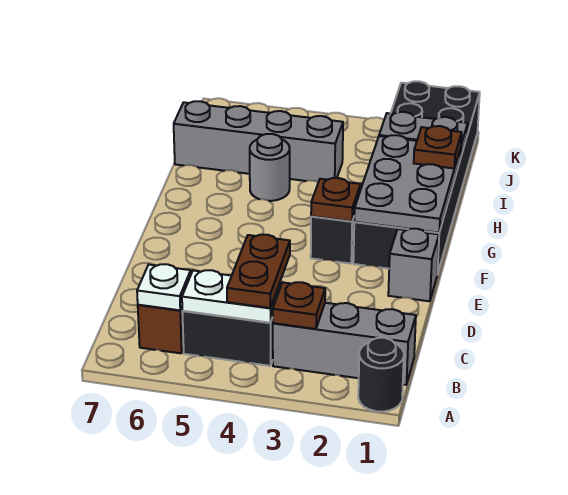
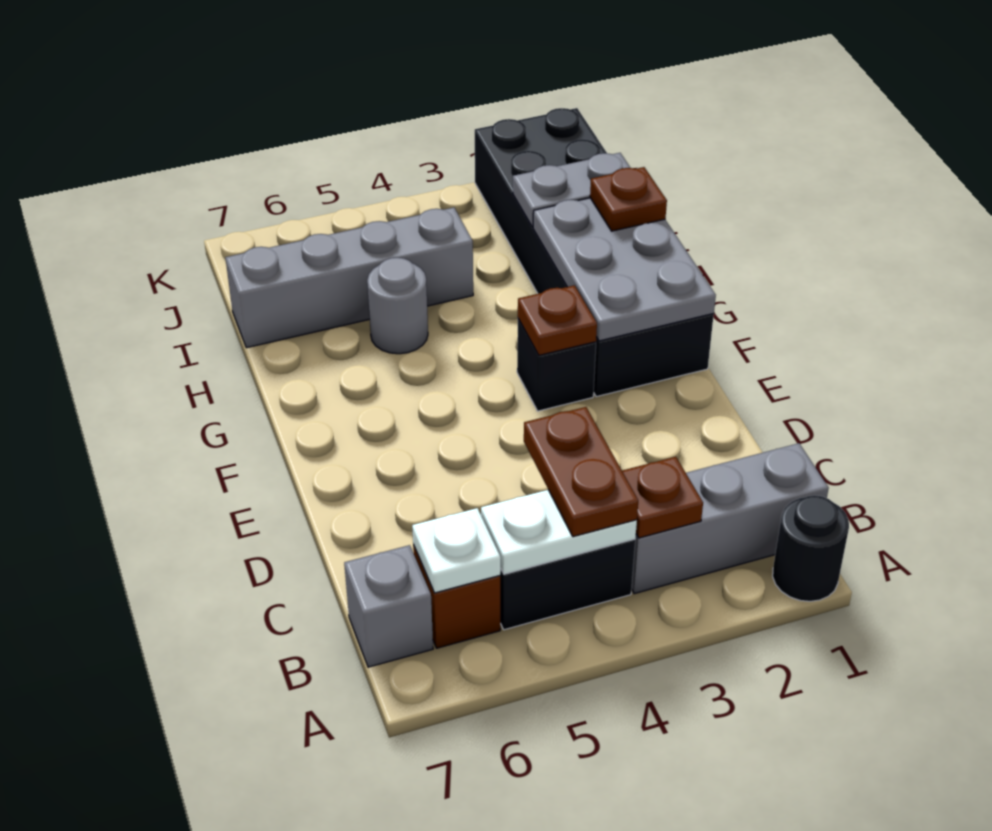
grey brick E1 level 1 -> grey brick B7 level 1

